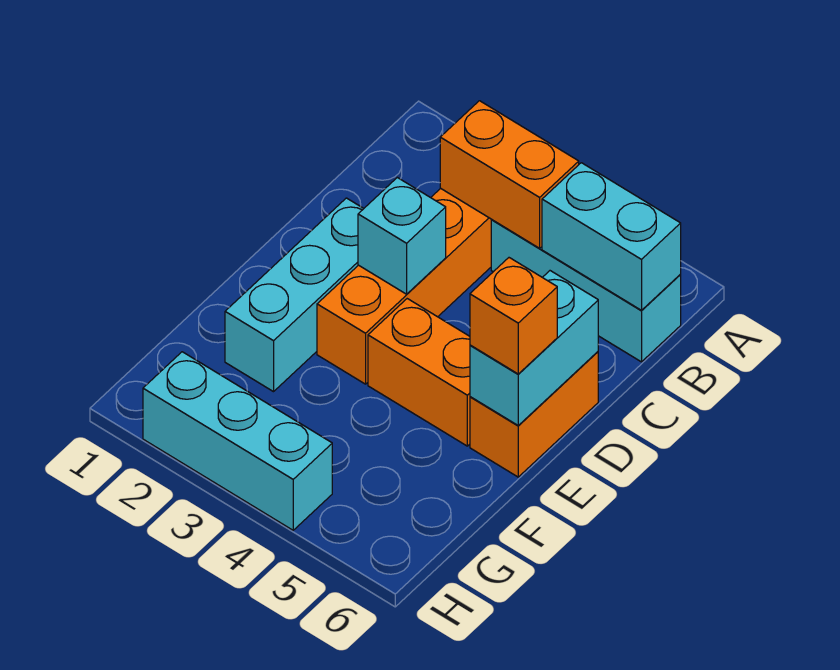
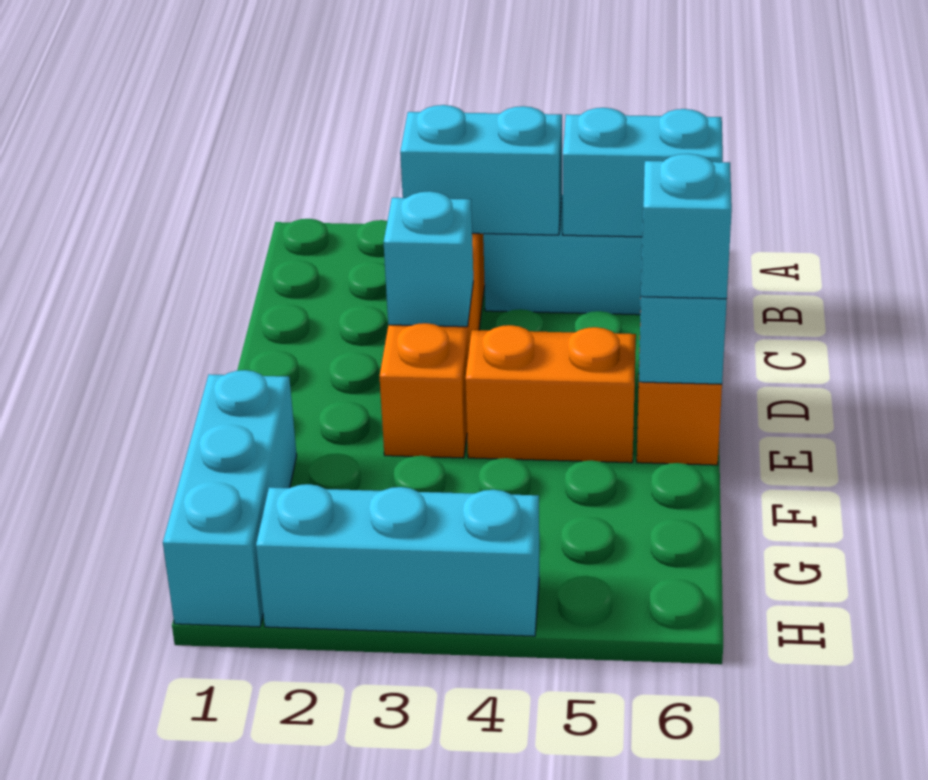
orange brick B3:B4 level 2 -> cyan brick B3:B4 level 2
cyan brick D2:F2 level 1 -> cyan brick F1:H1 level 1
orange brick E6 level 3 -> cyan brick E6 level 3

